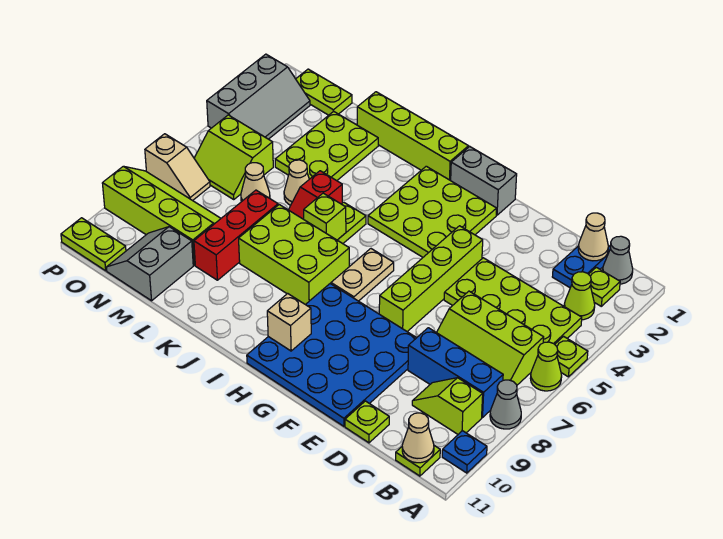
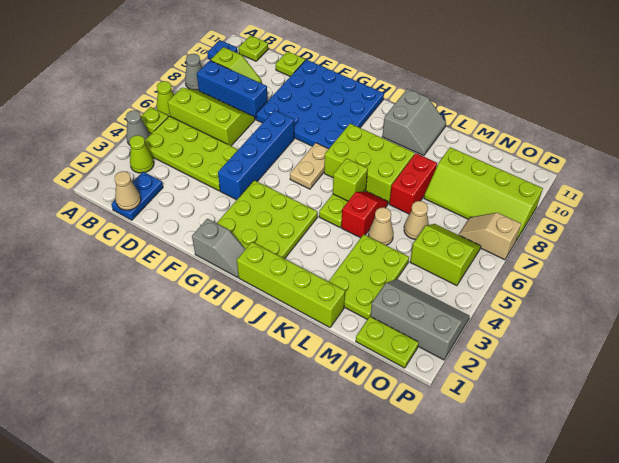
grey cone B1 level 1 -> grey cone A4 level 1
lime plate B2 level 1 -> none
tan cone B11 level 2 -> none
lime brick F4:F7 level 1 -> blue brick F4:F7 level 1
grey brick G1:H1 level 1 -> grey slope G1:H1 level 1 top G
tan brick H10 level 2 -> none
red brick L7:L9 level 1 -> red brick L7:L8 level 1
grey slope M10:N11 level 1 top M -> grey slope J10:K11 level 1 top J
grey slope O2:P4 level 1 top P -> grey slope N2:P3 level 1 top 2
lime plate O11:P11 level 1 -> none

